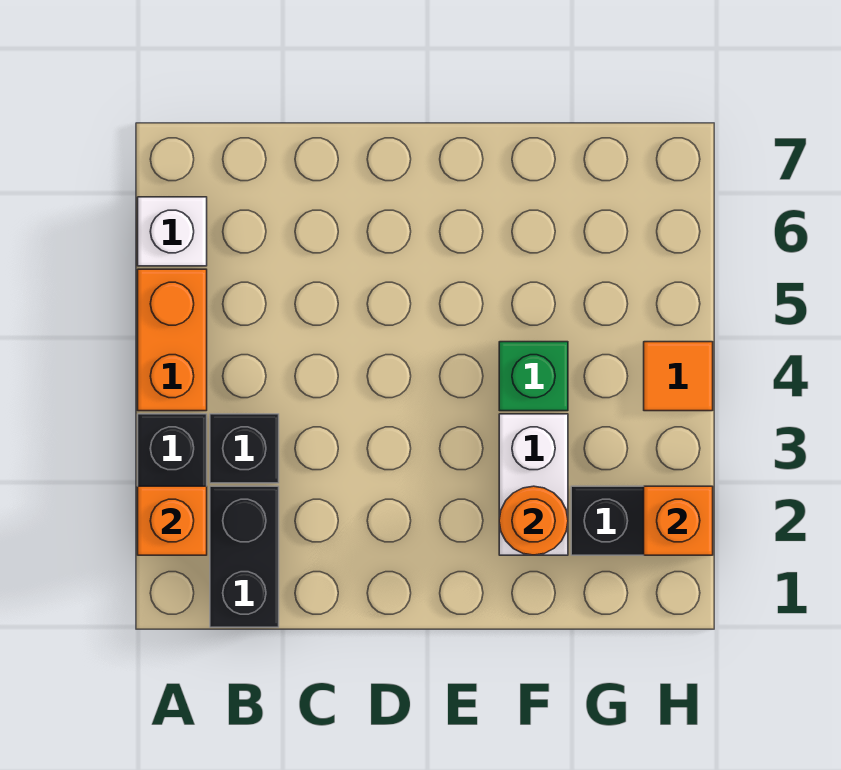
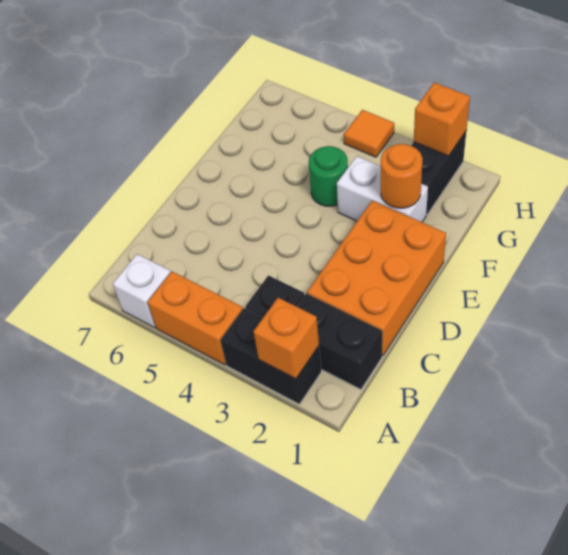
none -> orange brick C1:E2 level 1
green brick F4 level 1 -> green round brick F4 level 1

